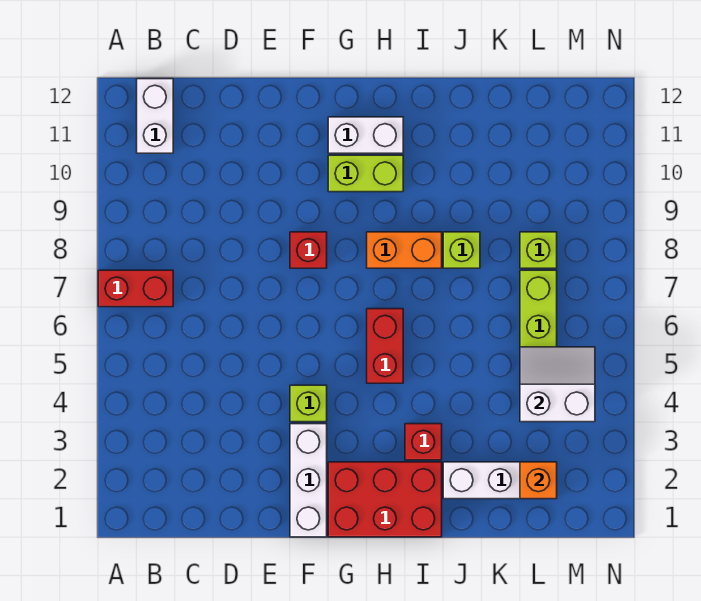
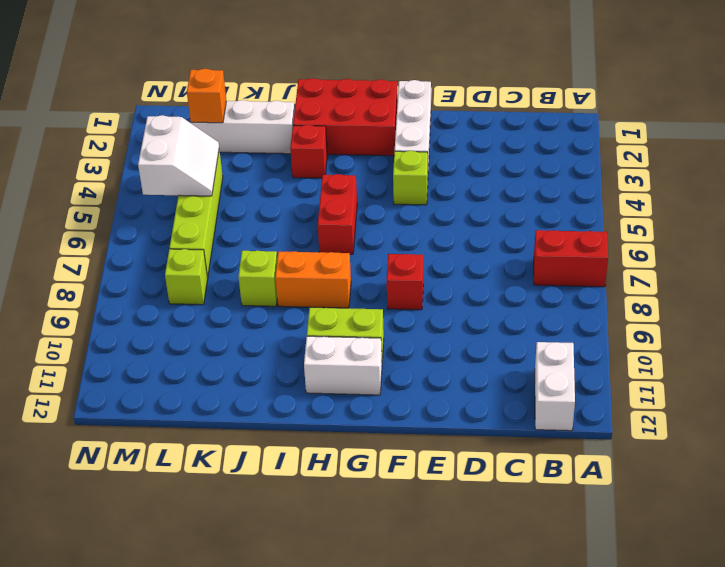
white slope L4:M5 level 2 top 4 -> white slope L4:M5 level 2 top M

